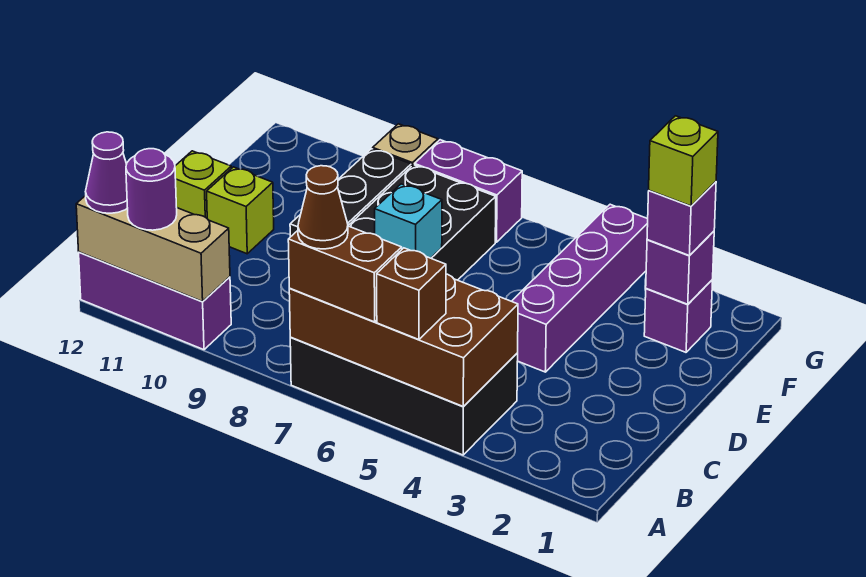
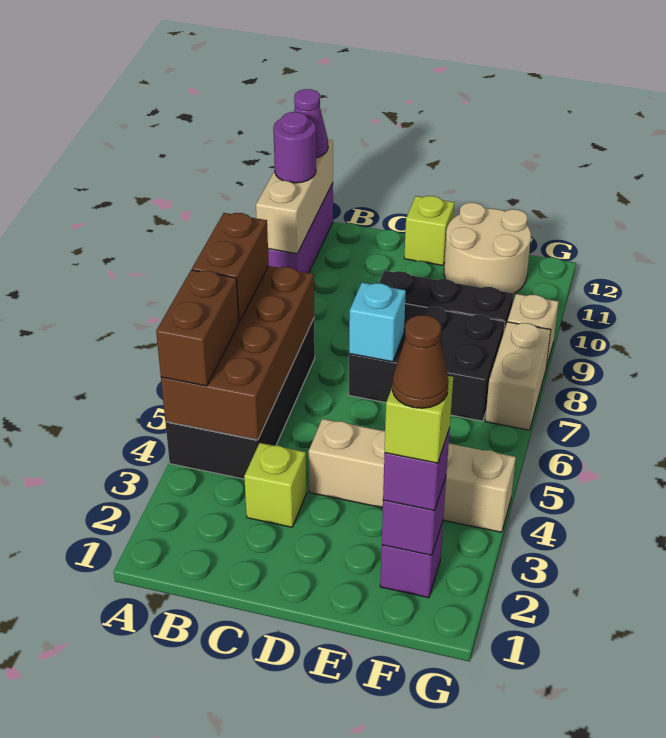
brown brick A5 level 3 -> brown brick A4:A5 level 3
brown cone A7 level 4 -> brown cone F2 level 5
purple brick D4:G4 level 1 -> tan brick D4:G4 level 1
lime brick D11 level 1 -> lime brick C3 level 1
none -> tan round brick E11:F12 level 1
purple brick G7:G8 level 1 -> tan brick G7:G8 level 1

